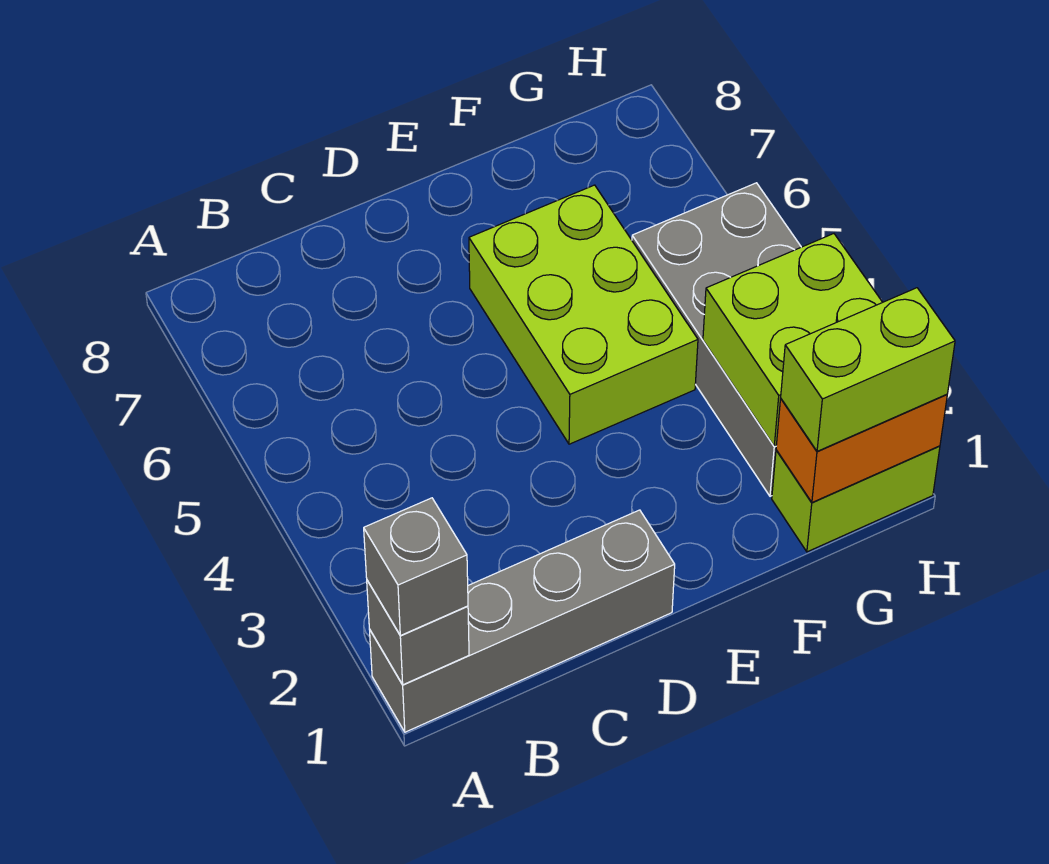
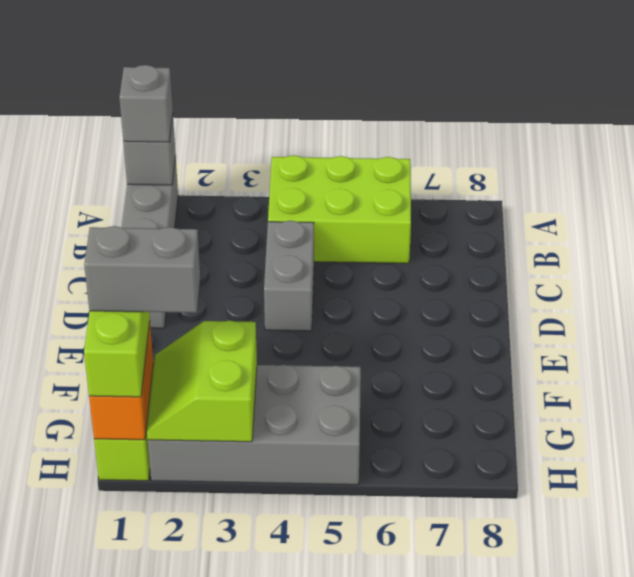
none -> grey brick C4:D4 level 1
lime brick E4:F6 level 1 -> lime brick A4:B6 level 1
none -> grey brick G1:G2 level 4
lime brick G2:H3 level 2 -> lime slope G2:H3 level 2 top 3

